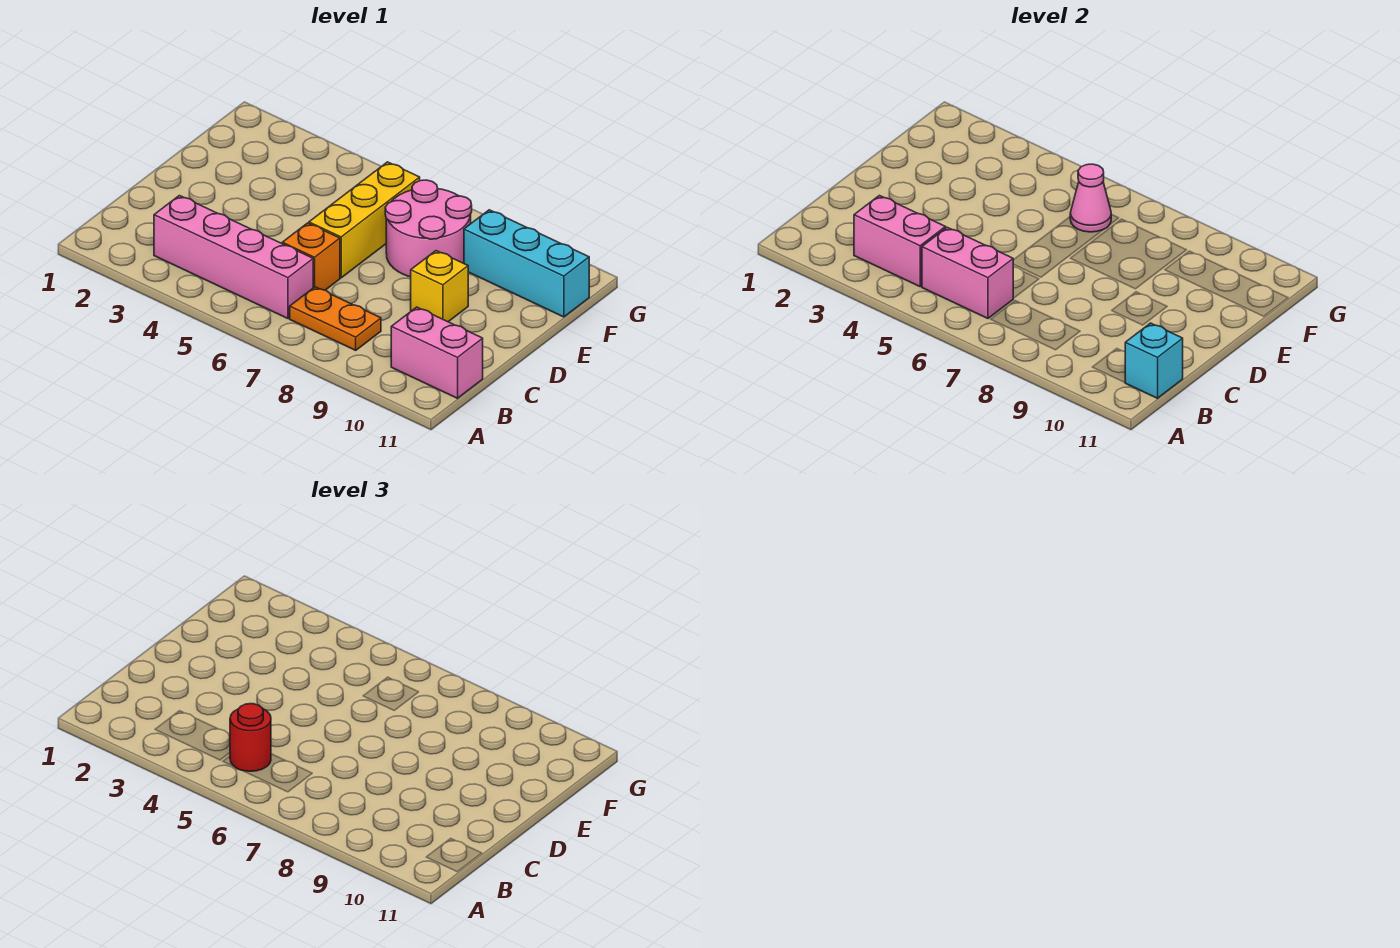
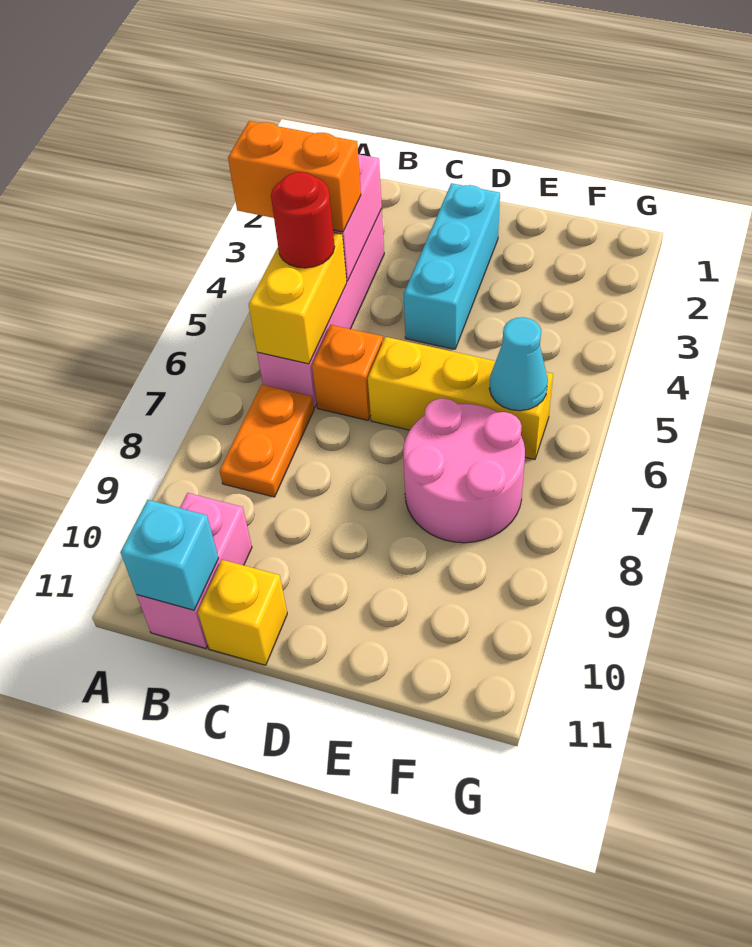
none -> orange brick A4:B4 level 3
pink brick B5:B6 level 2 -> yellow brick B5:B6 level 2
yellow brick D9 level 1 -> yellow brick C11 level 1
pink cone F6 level 2 -> cyan cone F6 level 2
cyan brick F9:F11 level 1 -> cyan brick D2:D4 level 1

